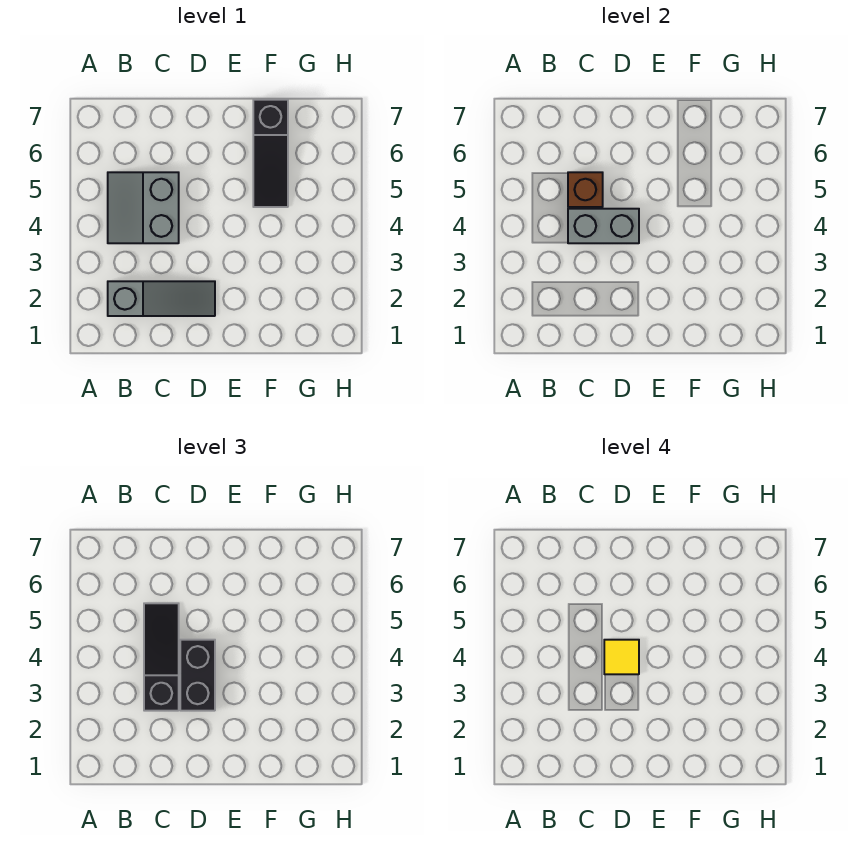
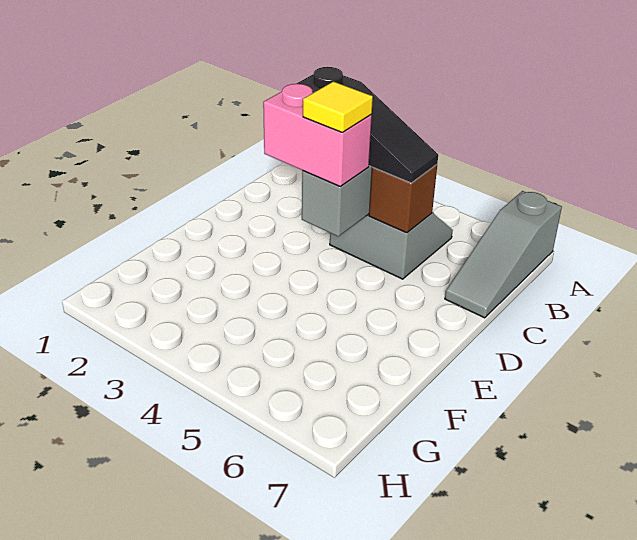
grey slope B2:D2 level 1 top B -> grey slope A7:C7 level 1 top A
black brick D3:D4 level 3 -> pink brick D3:D4 level 3
black slope F5:F7 level 1 top 7 -> none

